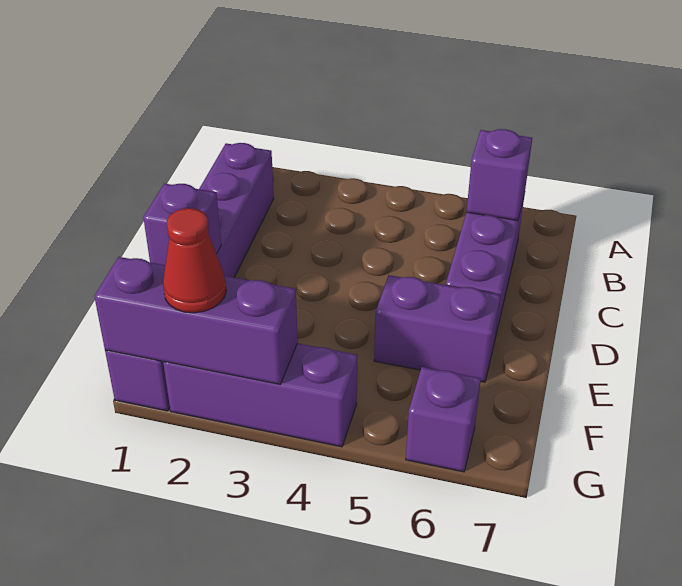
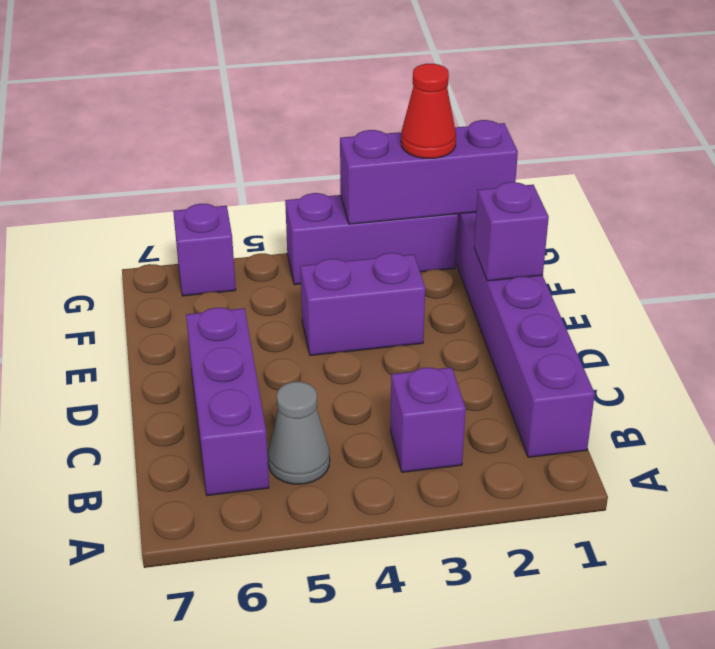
none -> grey cone B5 level 1
purple brick B6 level 2 -> purple brick B3 level 1
purple brick E5:E6 level 1 -> purple brick E3:E4 level 1

